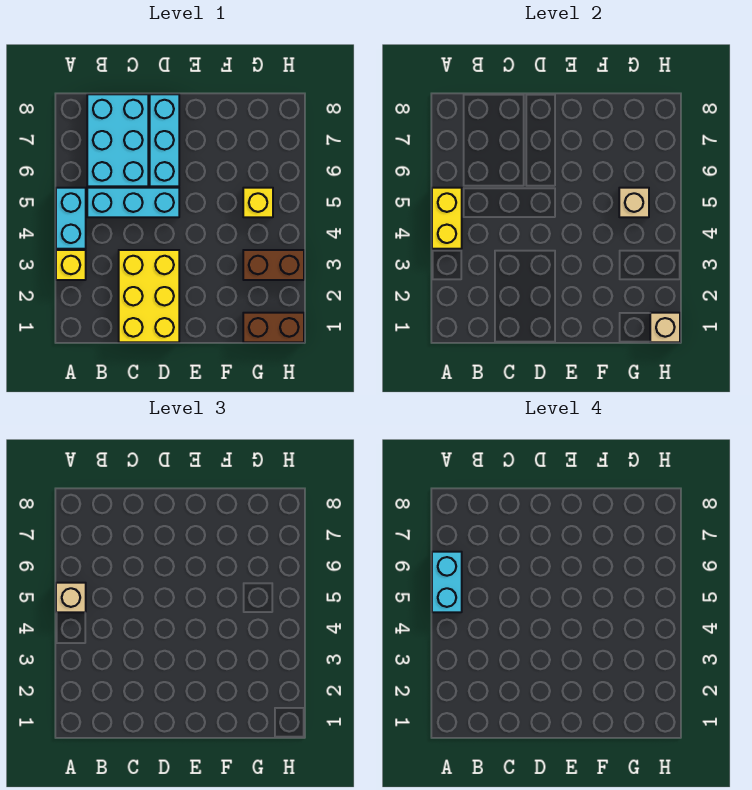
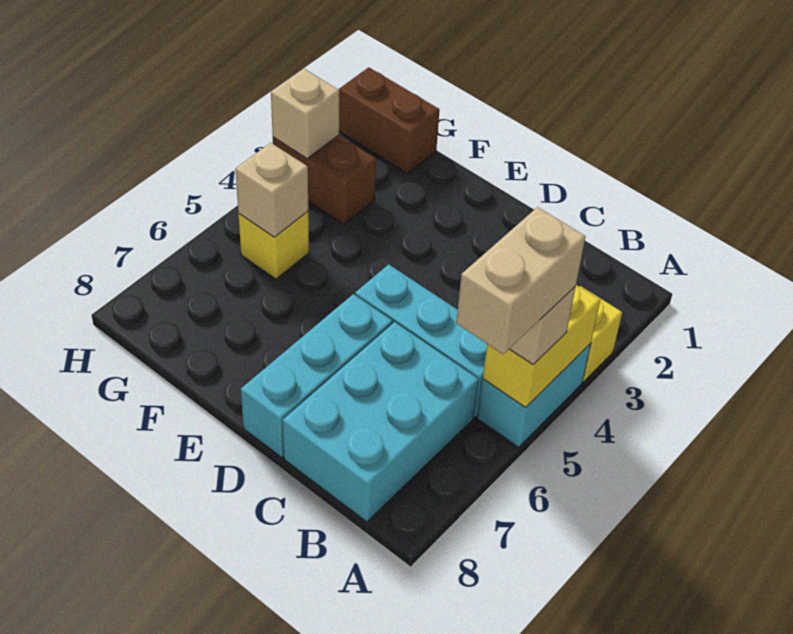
cyan brick A5:A6 level 4 -> tan brick A5:A6 level 4
yellow brick C1:D3 level 1 -> none
tan brick H1 level 2 -> tan brick H3 level 2

